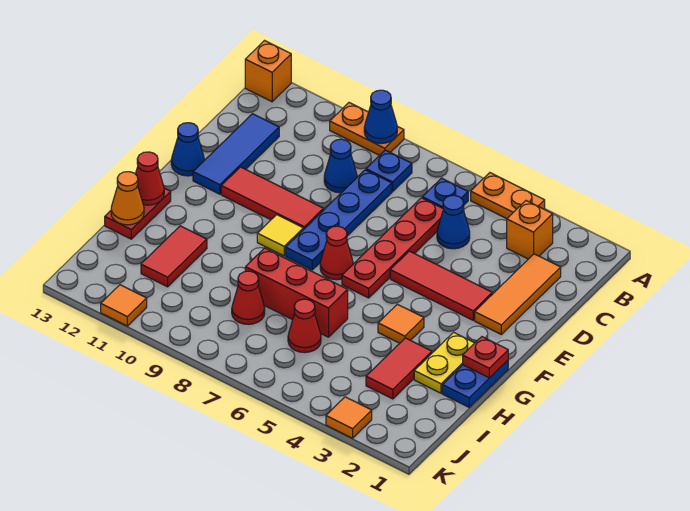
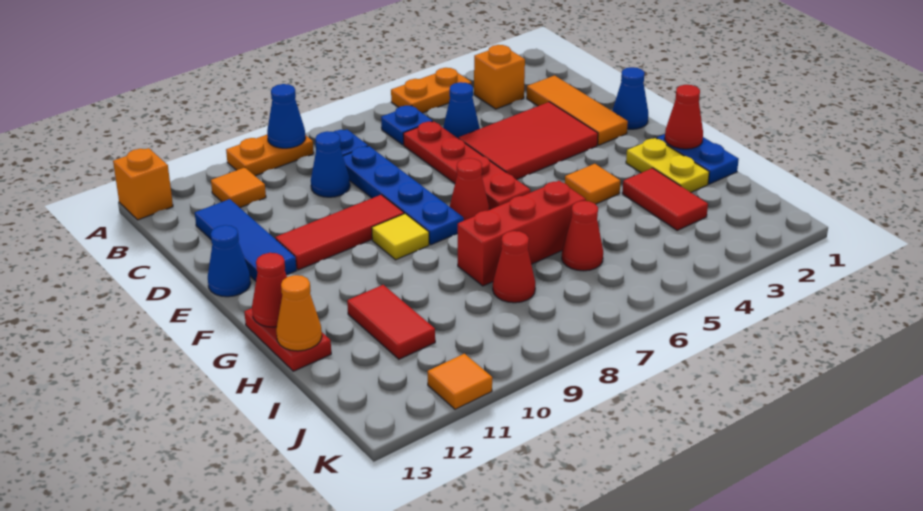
none -> blue cone E1 level 1
red tile E3:E5 level 1 -> red tile D3:E5 level 1
red plate G1 level 2 -> red cone G1 level 2
orange tile K3 level 1 -> orange tile B11 level 1

